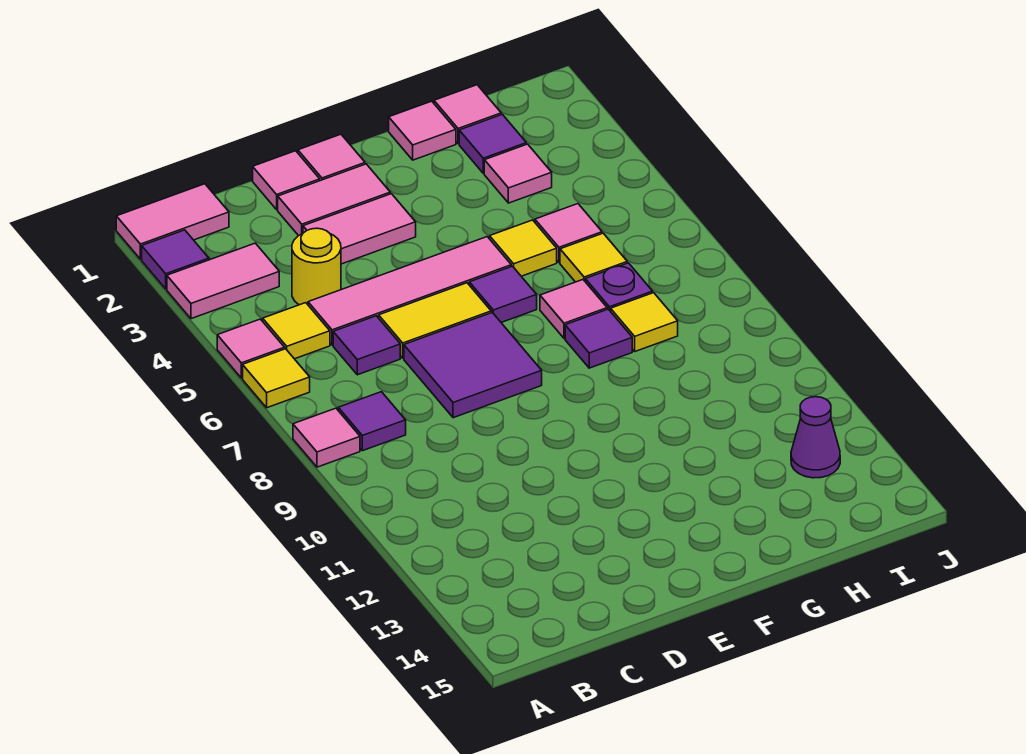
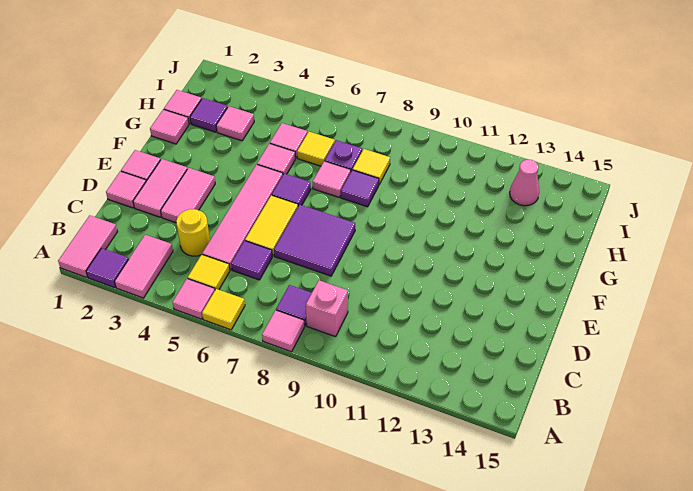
none -> pink brick B9 level 1
yellow tile G5 level 1 -> pink tile G5 level 1
purple cone I13 level 1 -> pink cone I13 level 1

